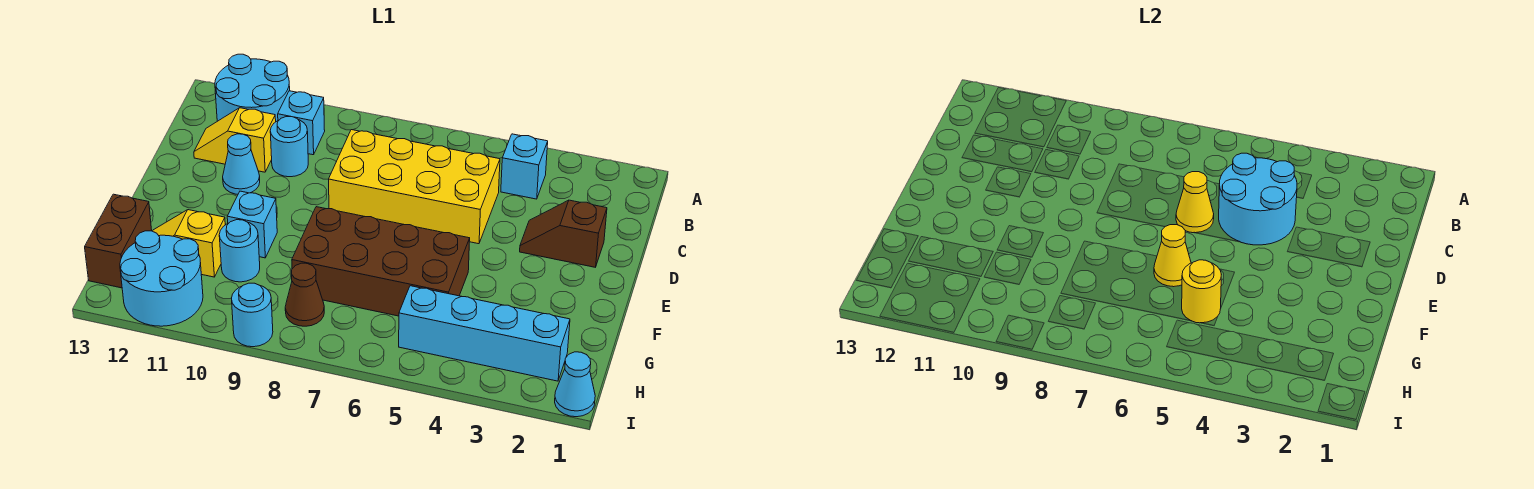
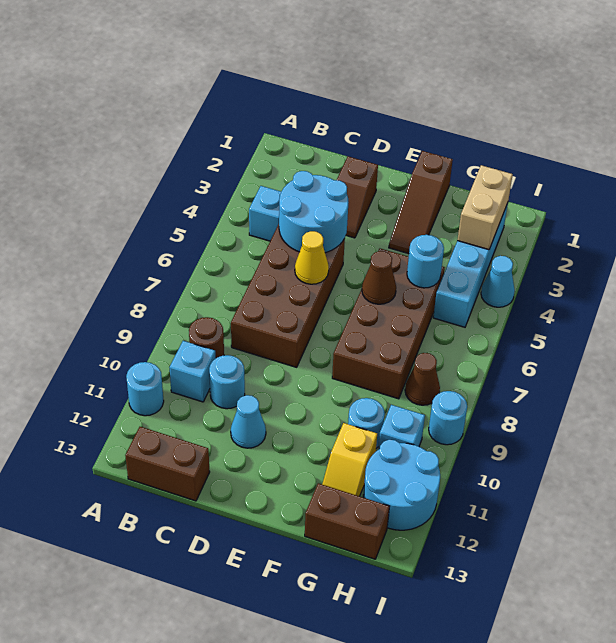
cyan round brick A11:B12 level 1 -> cyan round brick A11 level 1
none -> brown round brick B9 level 1
none -> brown brick B13:C13 level 1
yellow brick C5:D8 level 1 -> brown brick C5:D8 level 1
yellow slope C11:C12 level 1 top 11 -> none
none -> brown slope F1:F3 level 1 top 1
yellow cone F6 level 2 -> brown cone F6 level 2
cyan brick F10 level 1 -> cyan brick H10 level 1
yellow round brick G5 level 2 -> cyan round brick G5 level 2
none -> tan brick H2:H3 level 2
cyan cone I1 level 1 -> cyan cone I4 level 1

